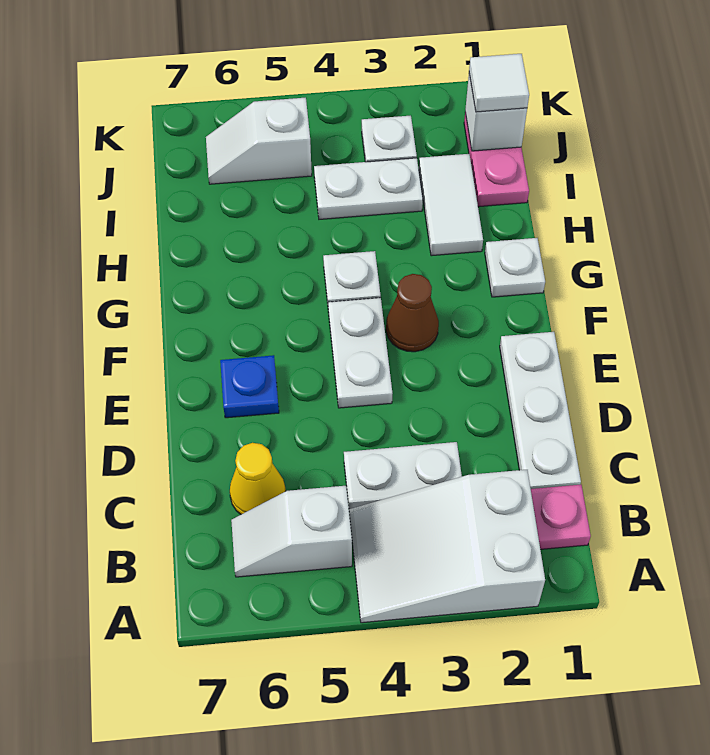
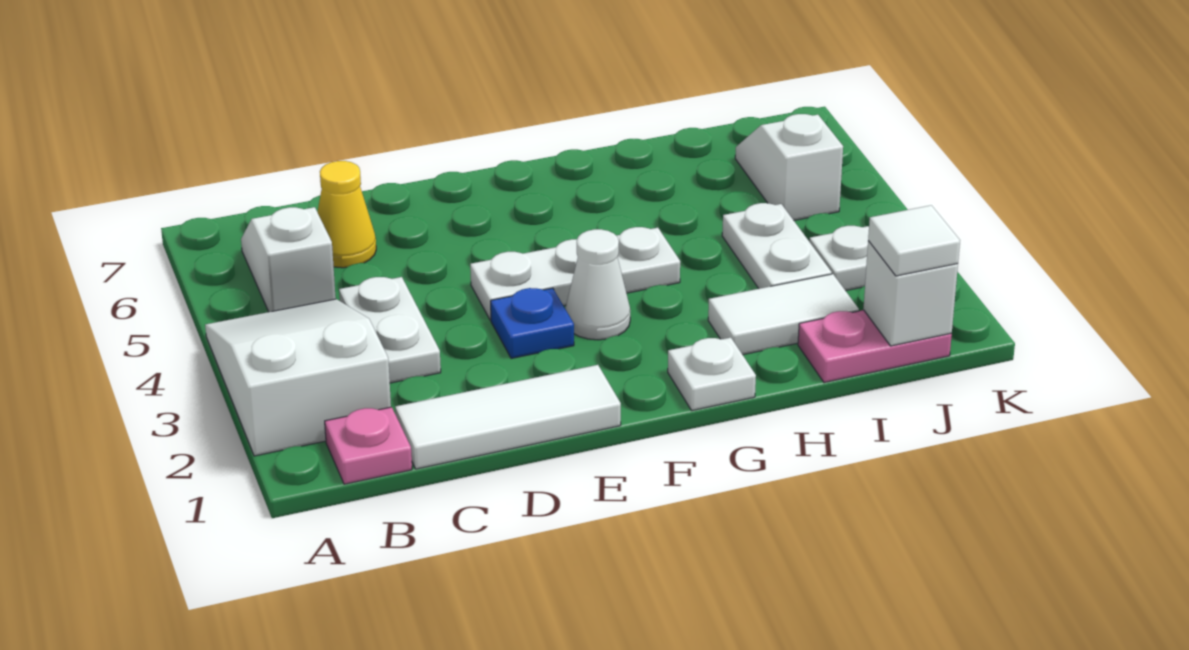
white plate C1:E1 level 1 -> white tile C1:E1 level 1
blue plate E6 level 1 -> blue plate E3 level 1
brown cone F3 level 1 -> white cone F3 level 1

